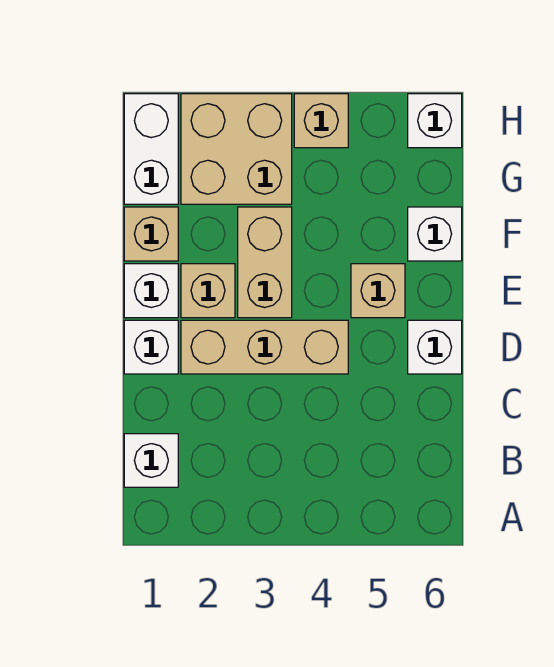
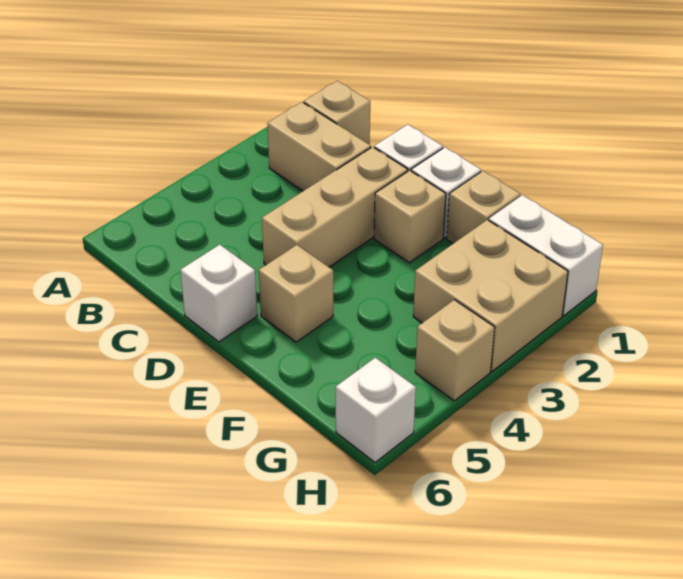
white brick B1 level 1 -> tan brick B1 level 1
tan brick E3:F3 level 1 -> tan brick B2:C2 level 1
white brick F6 level 1 -> none

